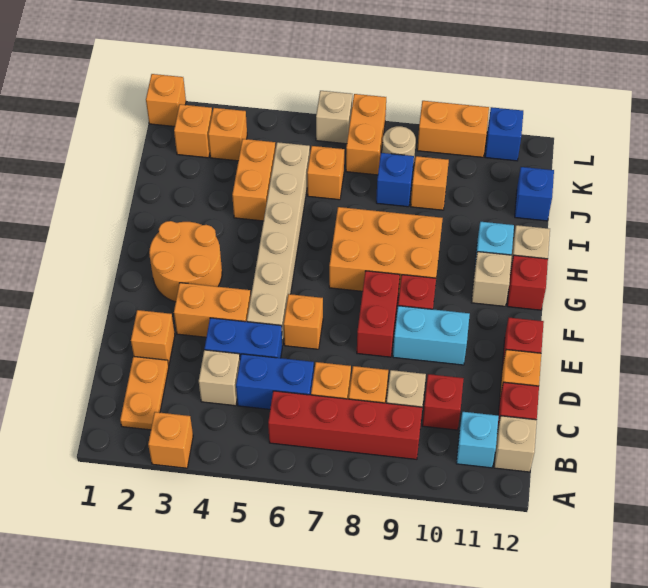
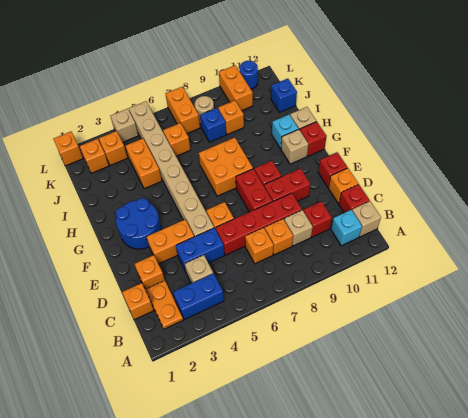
orange brick A3 level 1 -> orange brick C1 level 1
red brick B6:B9 level 1 -> red brick D6:D9 level 1
blue brick C5:C6 level 1 -> blue brick B3:B4 level 1
tan brick E5:J5 level 1 -> tan brick E5:L5 level 1
cyan brick E9:E10 level 1 -> red brick E9:E10 level 1
orange round brick F2:G3 level 1 -> blue round brick F2:G3 level 1
orange brick G7:H9 level 1 -> orange brick G7:H8 level 1
tan brick L6 level 1 -> tan brick L4 level 1
orange brick L9:L10 level 1 -> orange brick K10:L10 level 1
blue brick L11 level 1 -> blue round brick L11 level 1

